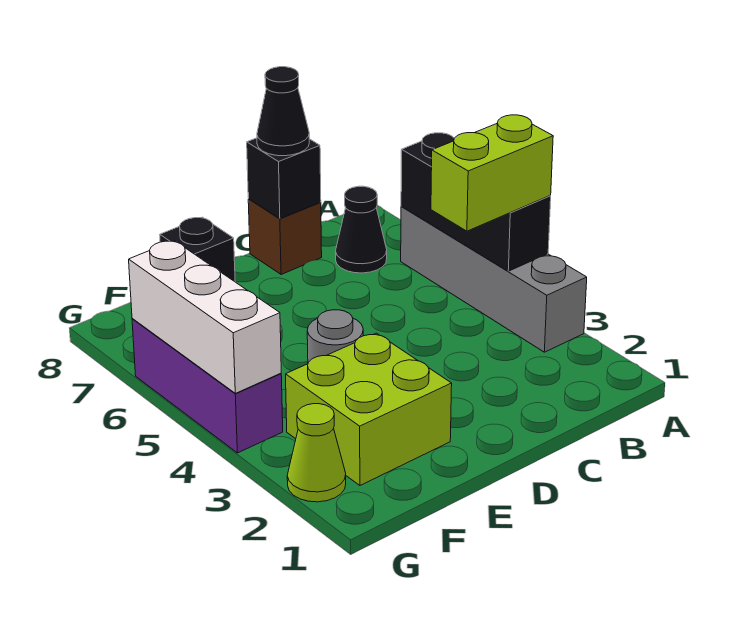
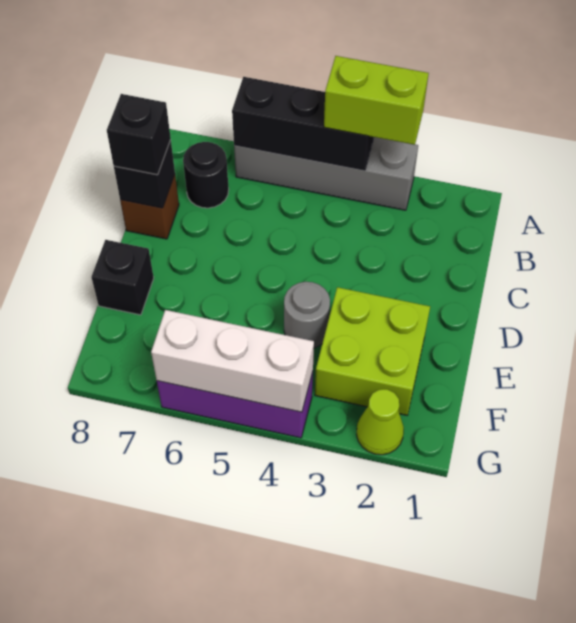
lime brick A4:B4 level 3 -> lime brick A3:A4 level 3
black cone B7 level 1 -> black round brick B7 level 1
black cone C8 level 3 -> black brick C8 level 3

